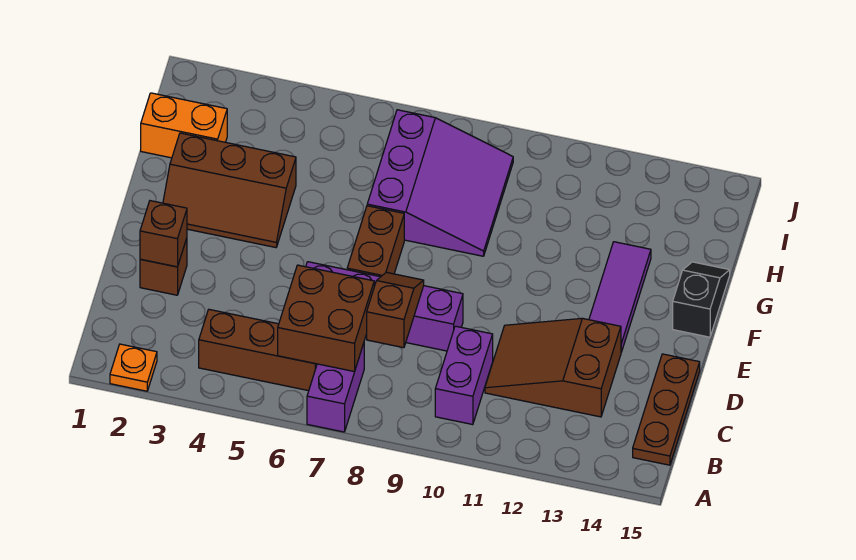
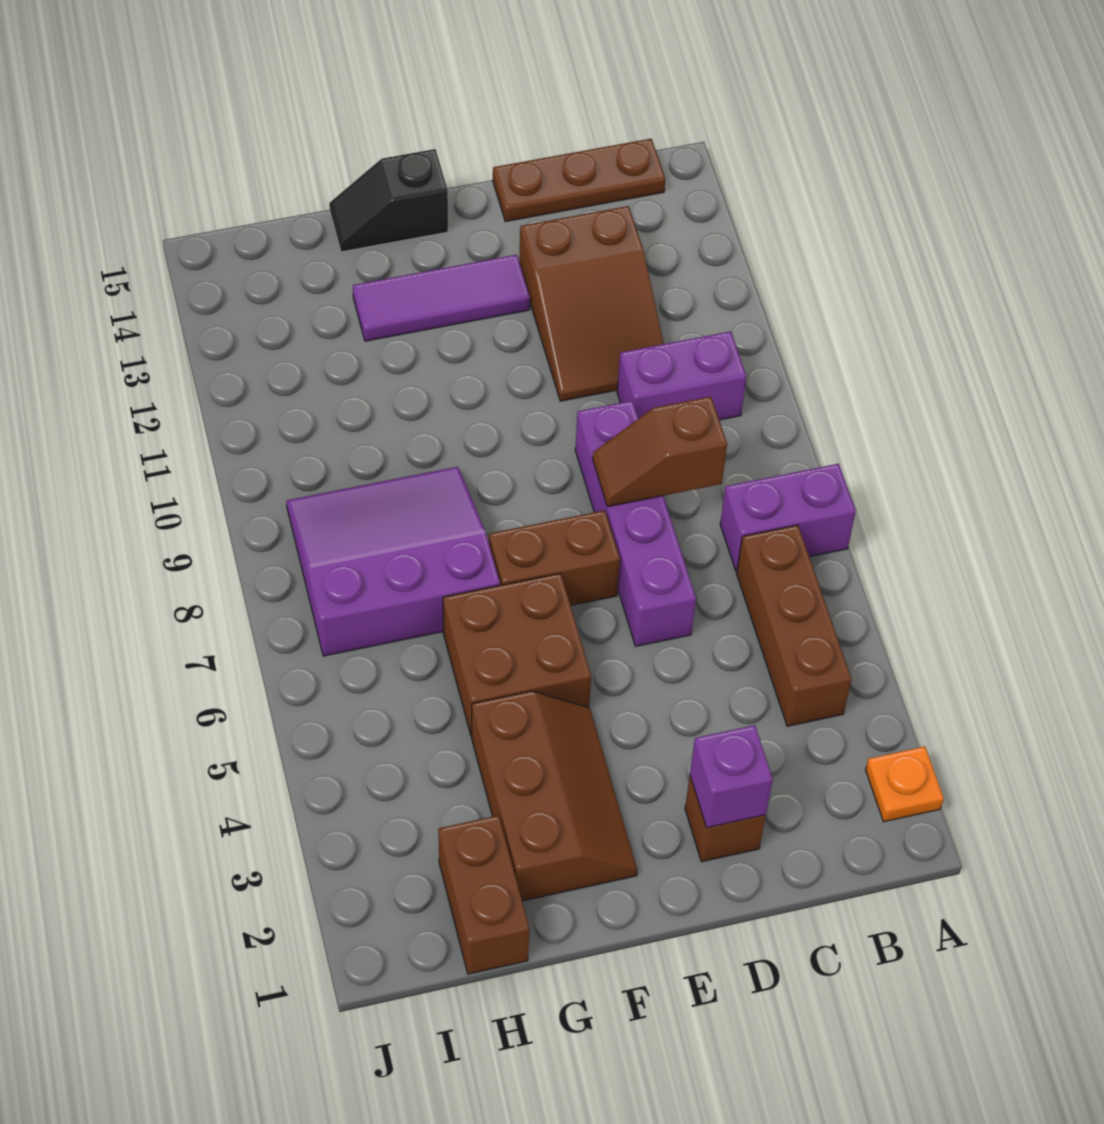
brown brick B6:C7 level 2 -> brown brick F5:G6 level 1
brown brick D2 level 2 -> purple brick D2 level 2
orange brick H1:H2 level 1 -> brown brick H1:H2 level 1

